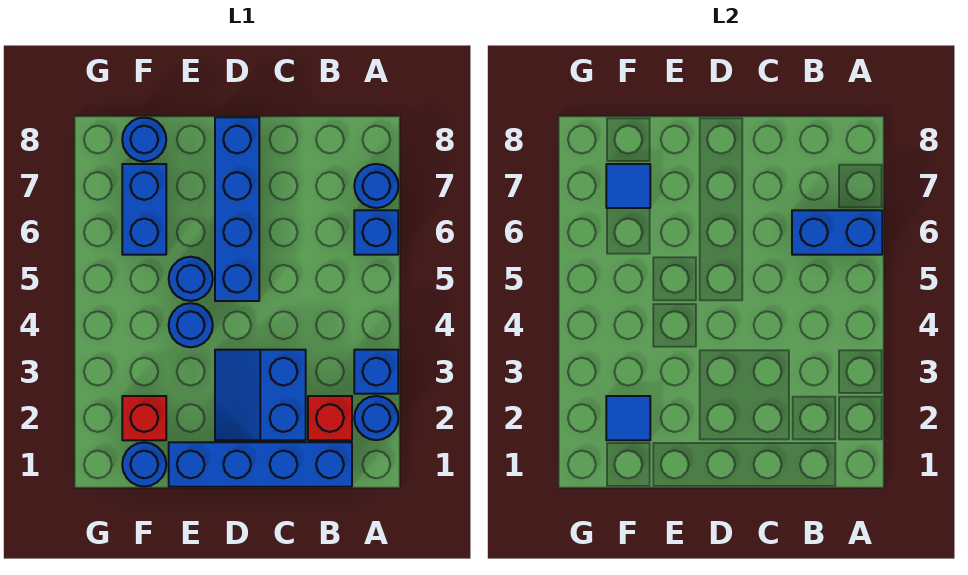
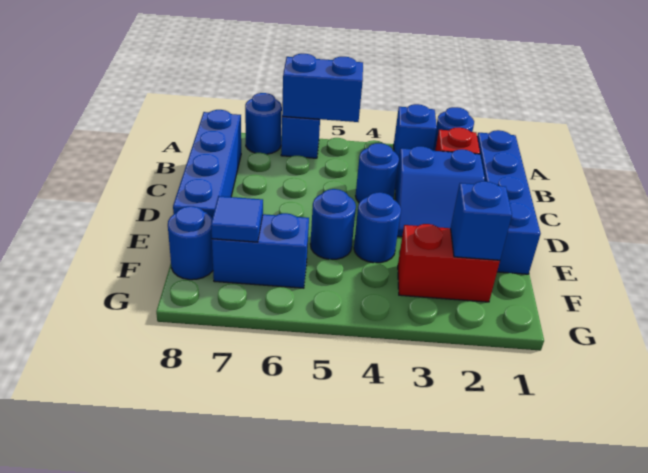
blue brick A6:B6 level 2 -> blue brick A5:A6 level 2
blue brick D5:D8 level 1 -> blue brick B8:E8 level 1
blue round brick F1 level 1 -> blue round brick C4 level 1
red brick F2 level 1 -> red brick F2:F3 level 1
blue tile F2 level 2 -> blue brick F2 level 2

